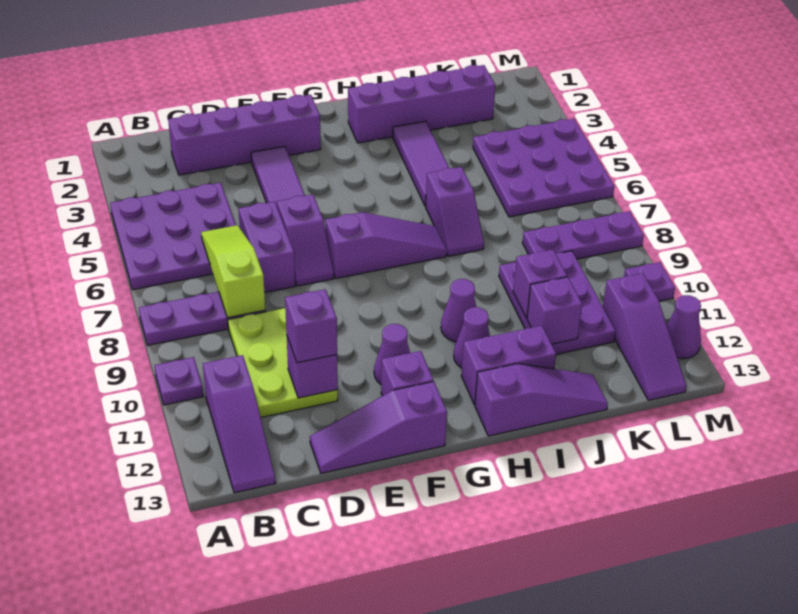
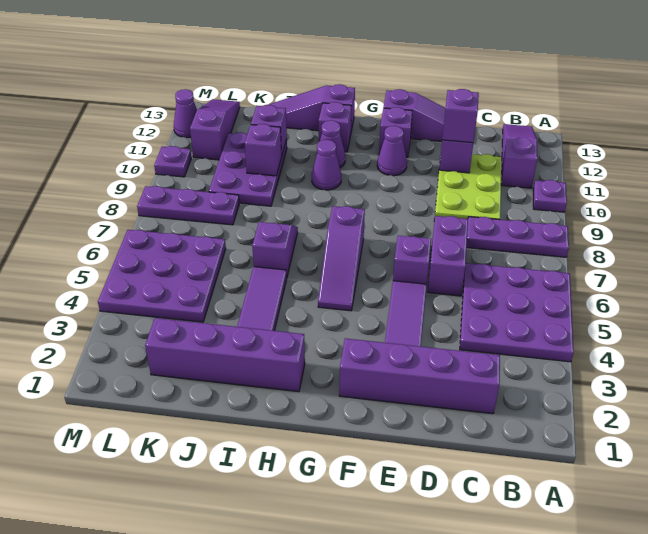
lime slope C6:C8 level 2 top 8 -> none
purple slope F7:H7 level 1 top F -> purple slope G5:G7 level 1 top 7
purple brick H12:I12 level 1 -> purple brick H12 level 1

